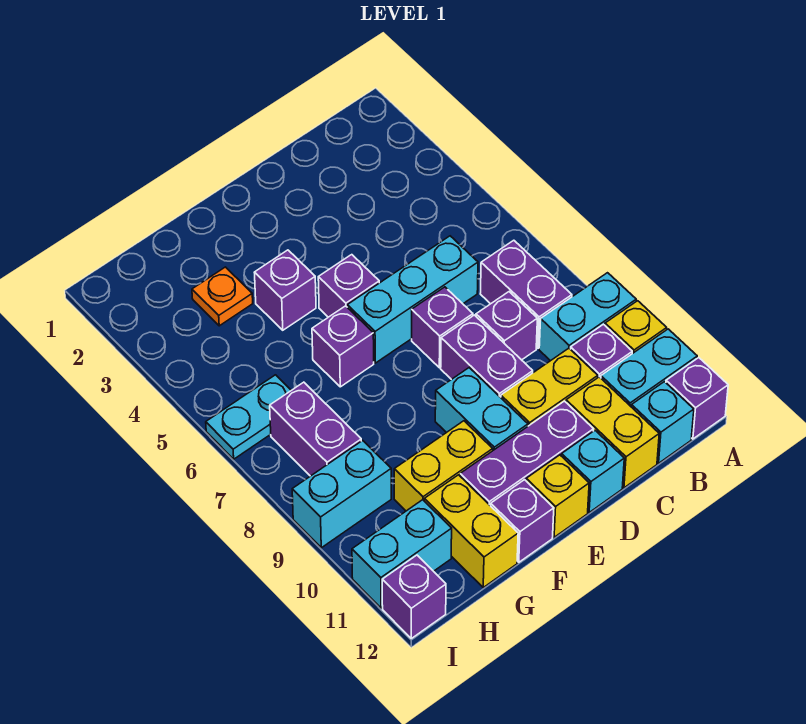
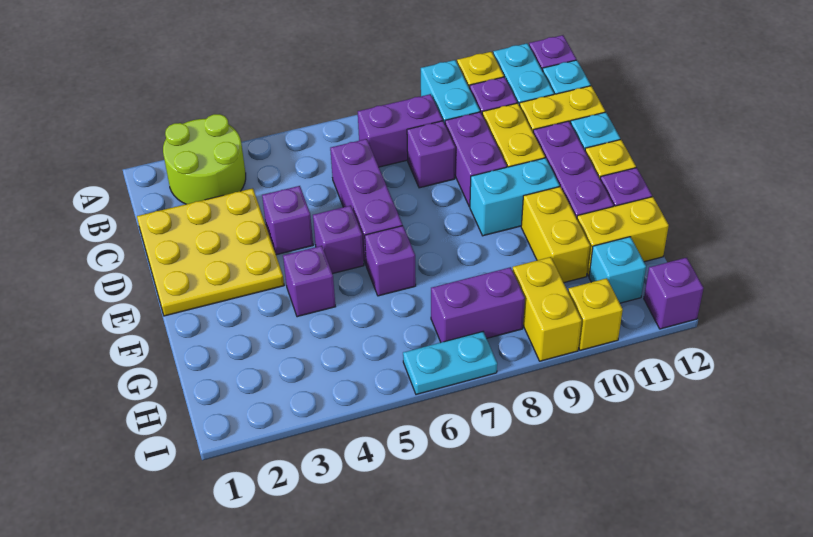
none -> lime round brick A2:B3 level 1
none -> yellow plate C1:E3 level 1
cyan brick C6:E6 level 1 -> purple brick C6:E6 level 1
purple brick D7 level 1 -> purple brick D4 level 1
purple brick D8:D9 level 1 -> purple brick C9:D9 level 1
orange plate G3 level 1 -> none
cyan plate H6:I6 level 1 -> cyan plate I6:I7 level 1
cyan brick H9:I9 level 1 -> yellow brick H9:I9 level 1
cyan brick H11:I11 level 1 -> cyan brick H11 level 1
none -> yellow brick I10 level 1

